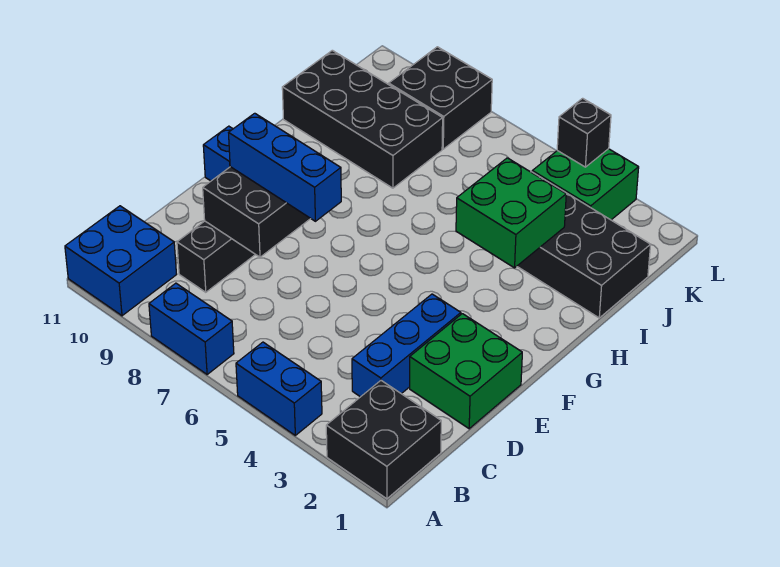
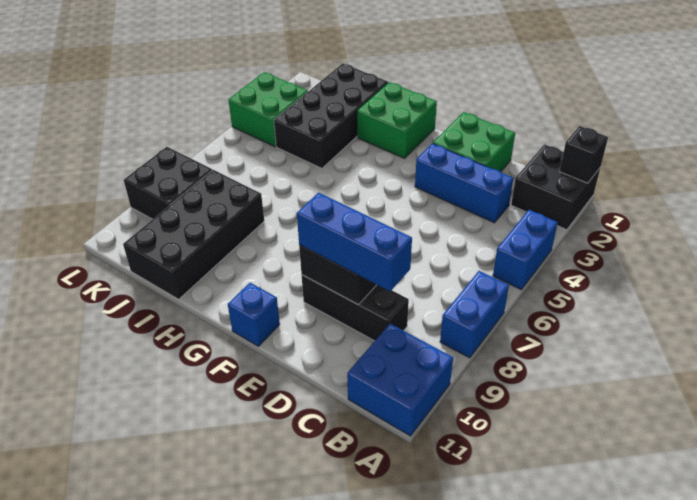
blue brick E7:E9 level 3 -> blue brick C9:E9 level 3
green brick H3:I4 level 2 -> green brick G1:H2 level 1
black brick L4 level 2 -> black brick A1 level 2

